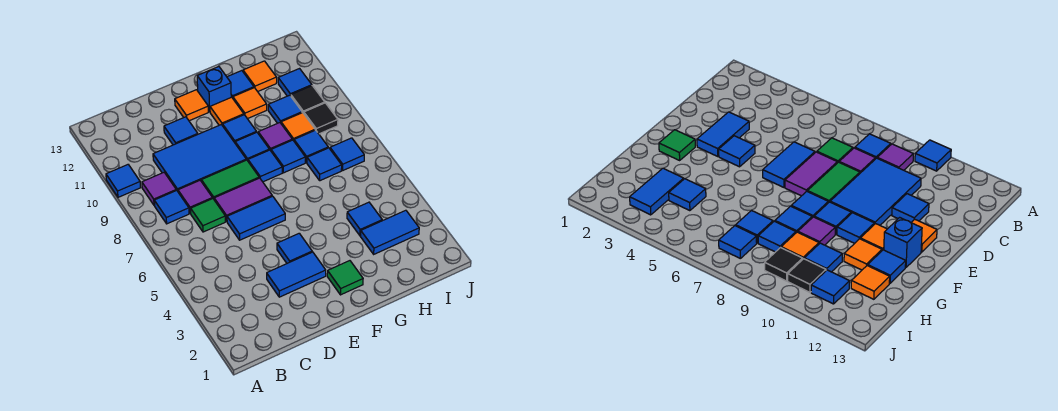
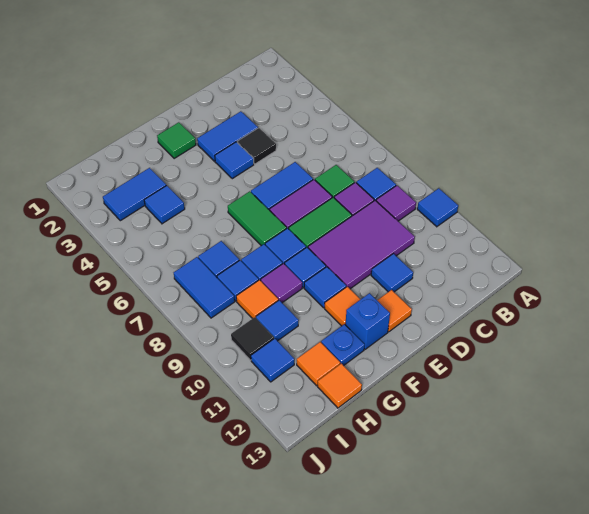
blue tile C9:E10 level 1 -> purple tile C9:E10 level 1
none -> green tile F6:F7 level 1
orange tile G11 level 1 -> orange tile H13 level 1
blue tile G12 level 1 -> blue plate G12 level 1
blue tile I7 level 1 -> blue tile I7:I8 level 1
black tile I9 level 1 -> black tile D4 level 1

